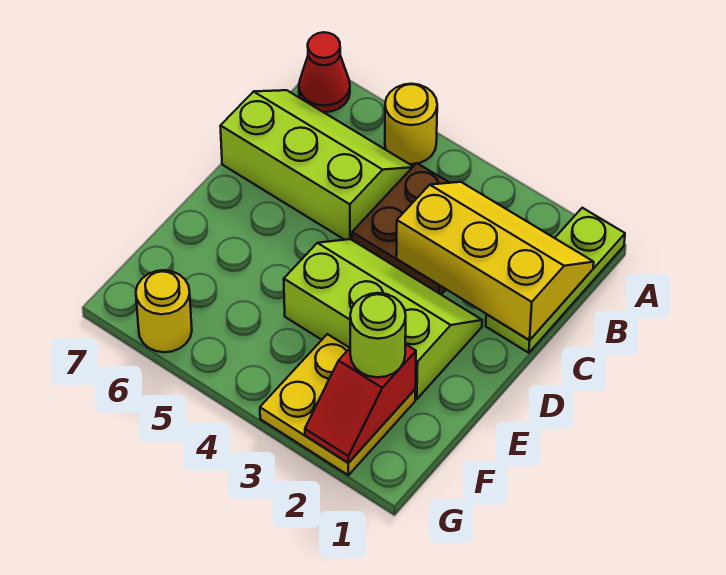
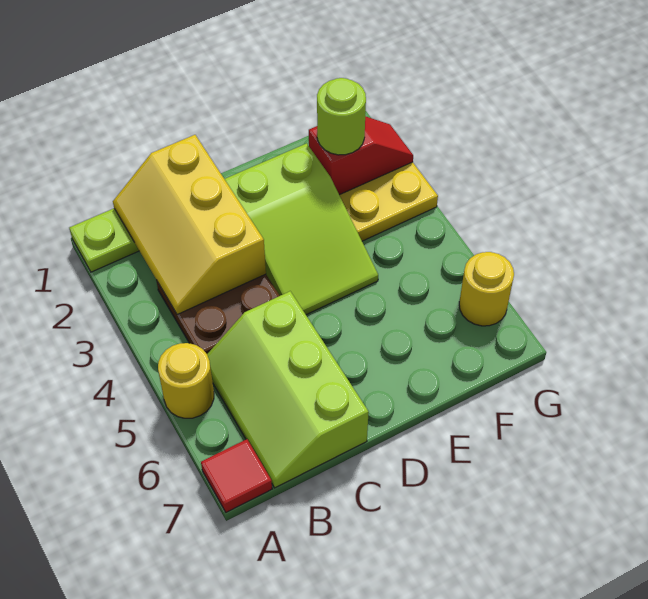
red cone A7 level 1 -> red tile A7 level 1
lime slope D2:E4 level 1 top E -> lime slope D2:E4 level 1 top 2

